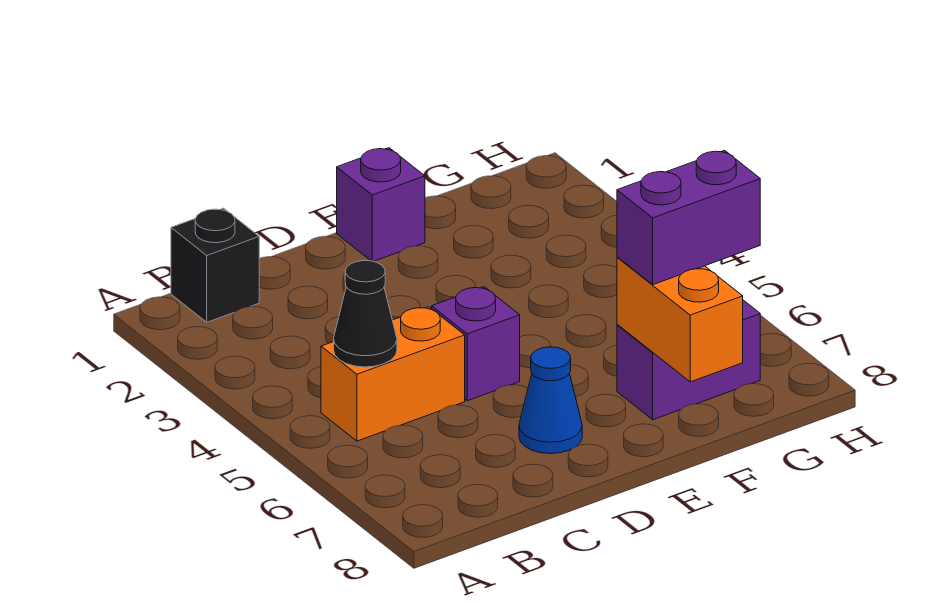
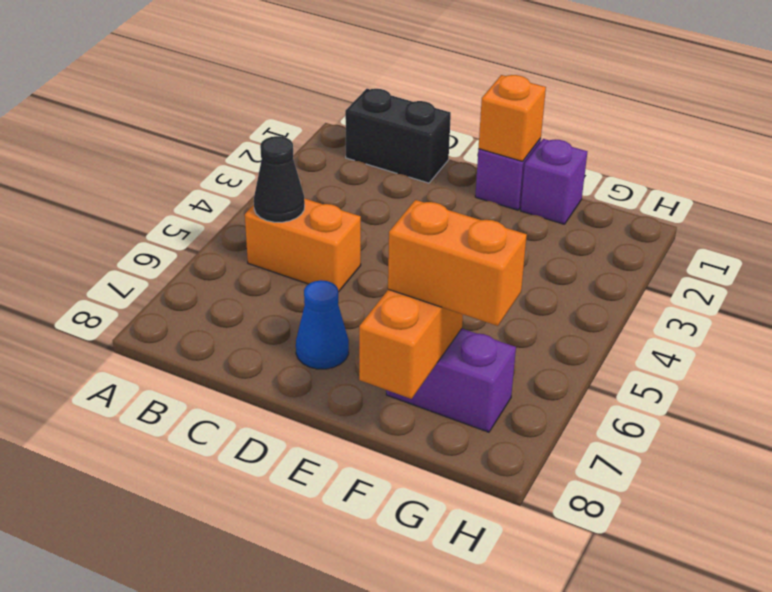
black brick B1 level 1 -> black brick B1:C1 level 1
purple brick D5 level 1 -> purple brick F1 level 1
none -> orange brick E1 level 2
purple brick F7:G7 level 3 -> orange brick F7:G7 level 3

